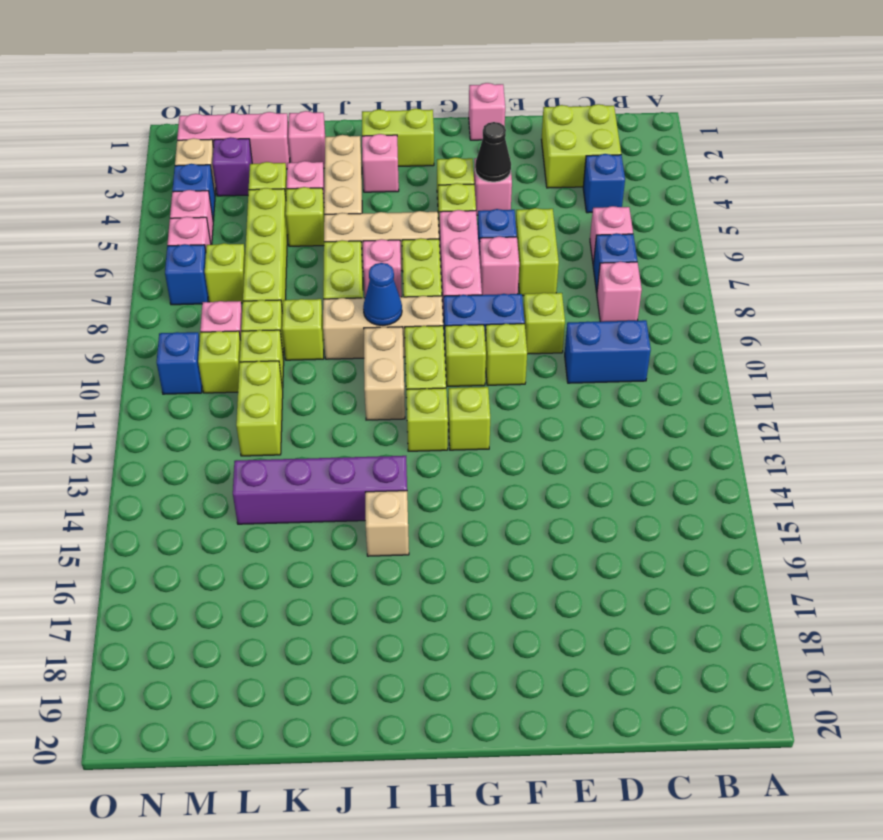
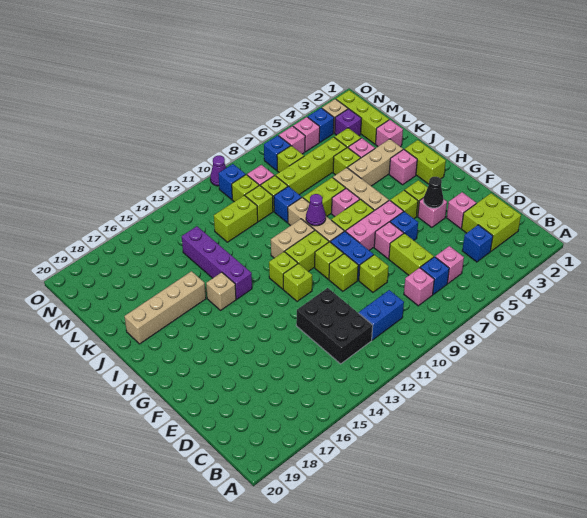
blue brick C10:D10 level 1 -> blue brick C10:C11 level 1
none -> black brick C12:E13 level 1
lime brick E6:E7 level 1 -> lime brick D7:E7 level 1
pink brick F1 level 1 -> pink brick E3 level 1
blue cone I9 level 2 -> purple cone I9 level 2
none -> tan brick J16:J19 level 1
lime brick K9 level 1 -> blue brick K9 level 1
pink brick L2:N2 level 1 -> lime brick L2:N2 level 1
none -> purple cone O10 level 1

